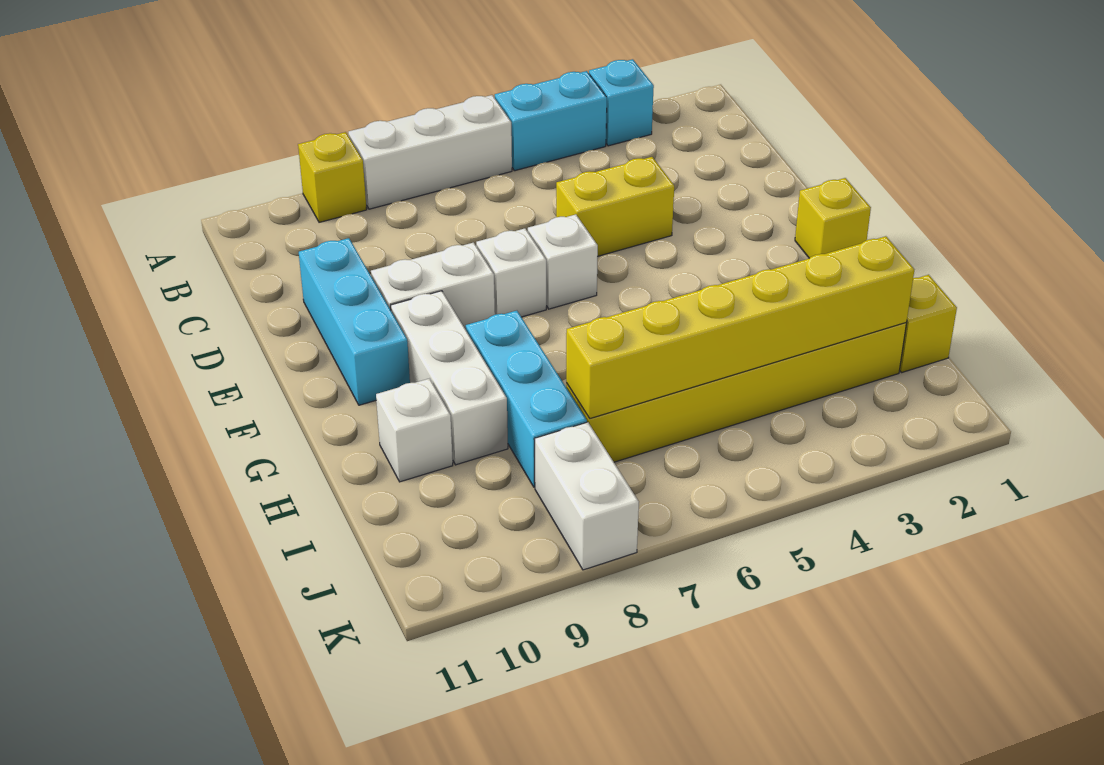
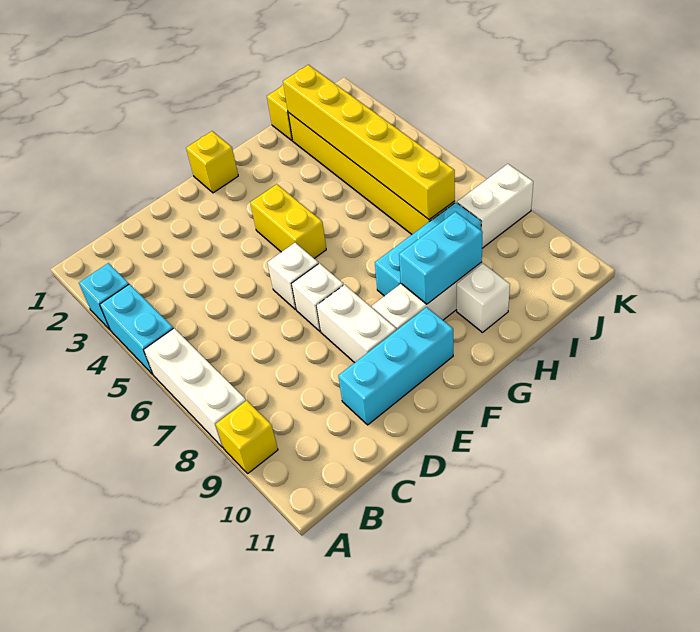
yellow brick D4:D5 level 1 -> yellow brick F4:F5 level 1
none -> cyan brick G9:H9 level 2

